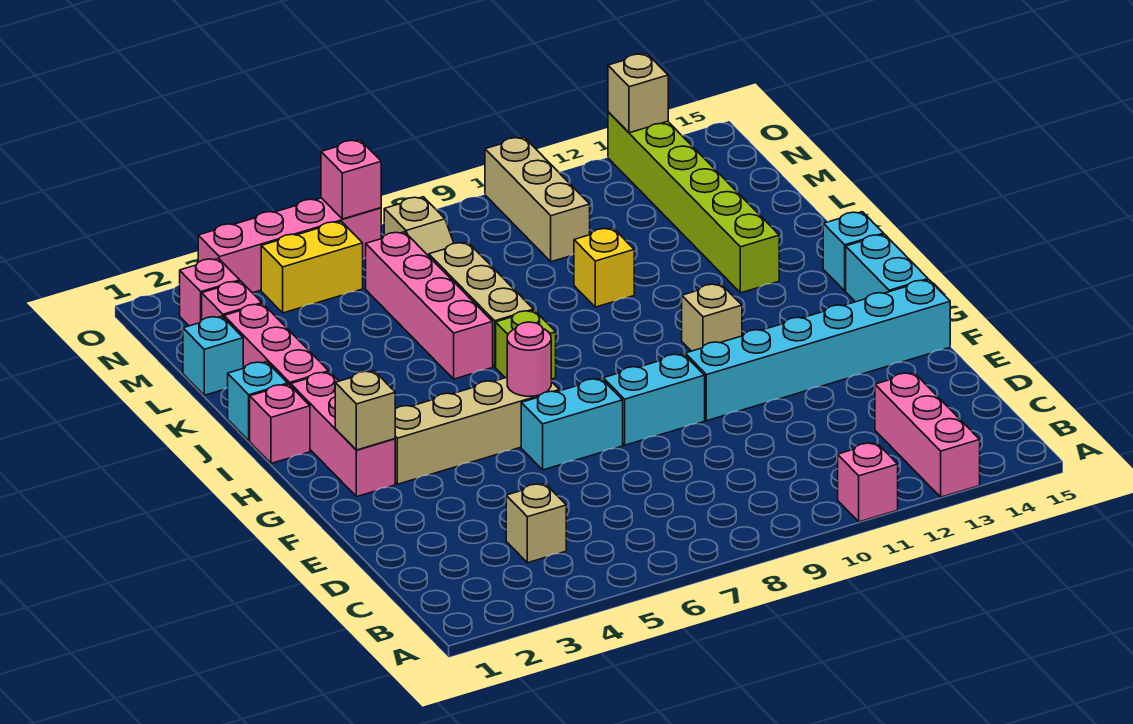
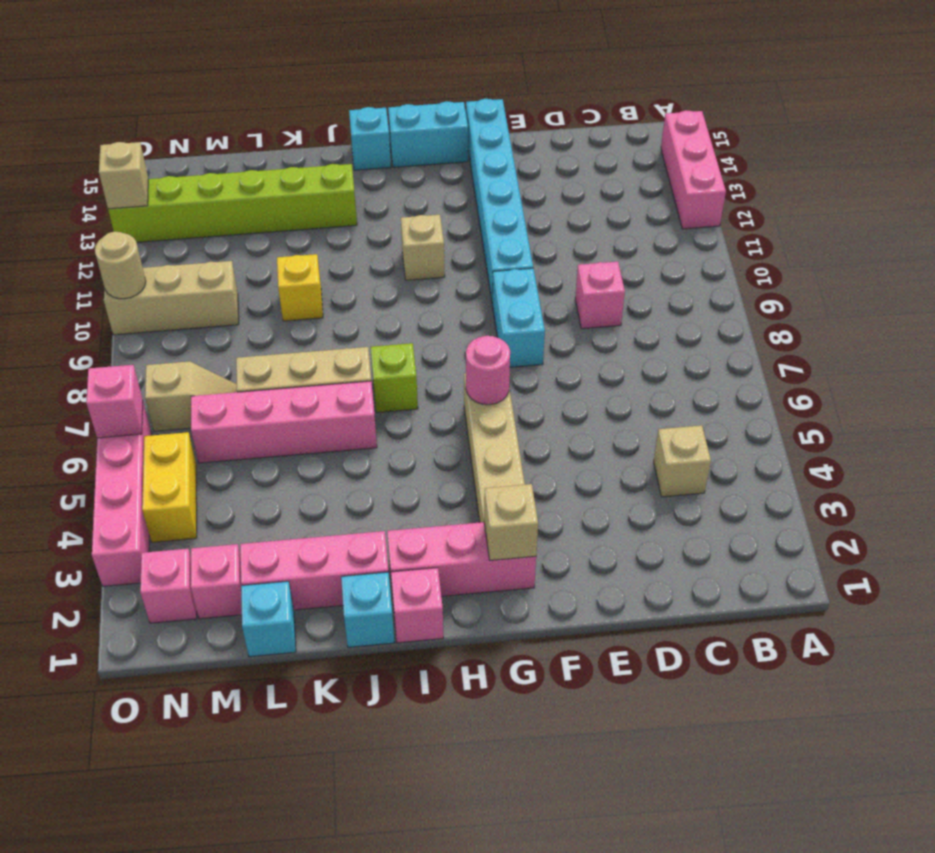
pink brick A11 level 1 -> pink brick D9 level 1
pink brick A13:C13 level 1 -> pink brick A12:A14 level 1
cyan brick F6:F7 level 1 -> none
none -> tan round brick O10 level 2

